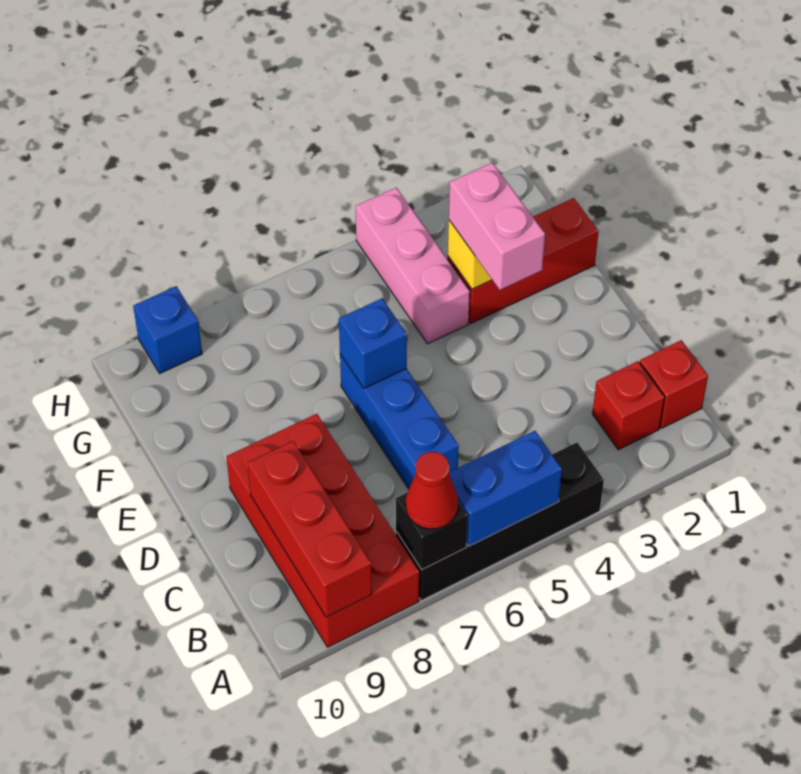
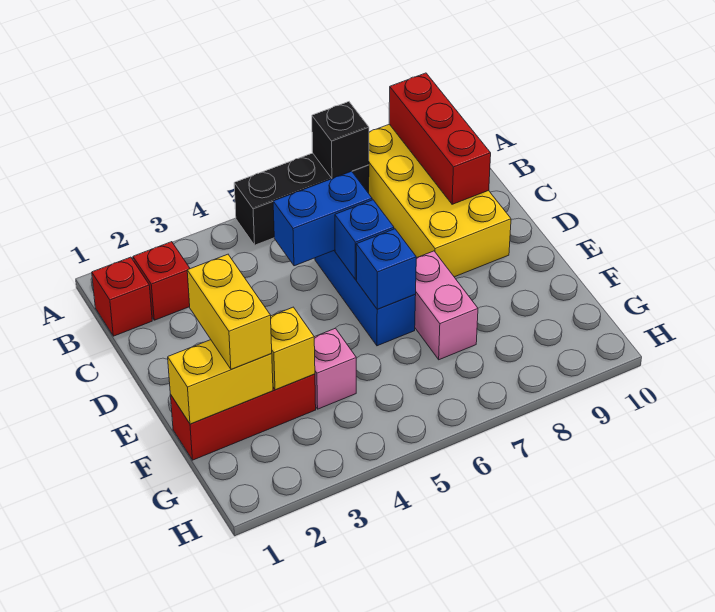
black brick A4:A7 level 1 -> black brick A5:A7 level 1
blue brick A5:A6 level 2 -> blue brick C5:C6 level 2
red cone A7 level 3 -> none
red brick A8:D9 level 1 -> yellow brick A8:D9 level 1
none -> yellow brick E2:F2 level 3
pink brick E3:F3 level 3 -> pink brick E7:F7 level 1
none -> yellow brick F1:F2 level 2
pink brick F4:H4 level 1 -> pink brick F4 level 1
blue brick H9 level 1 -> blue brick D6 level 2

